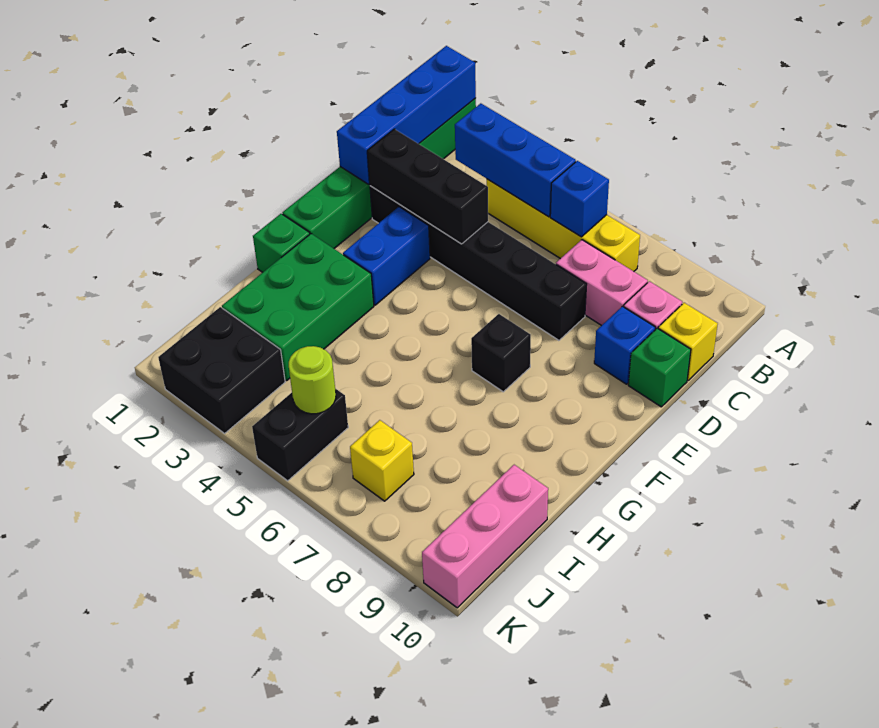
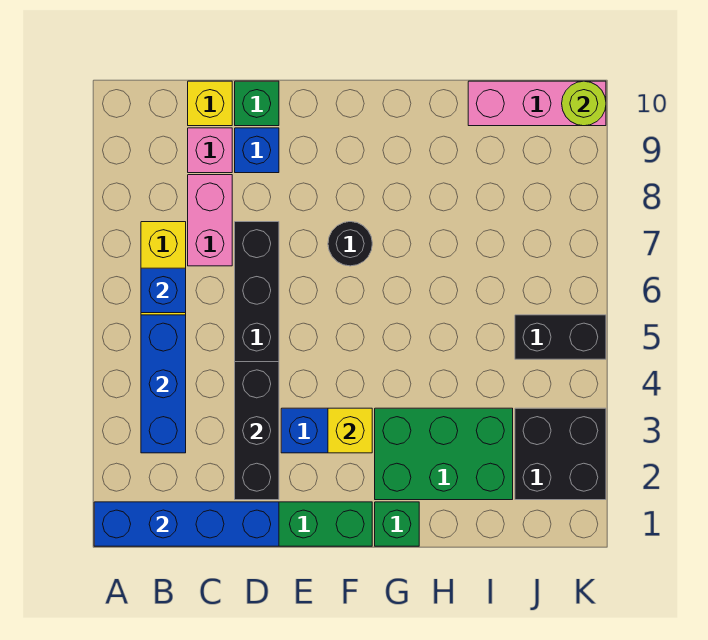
black brick F7 level 1 -> black round brick F7 level 1
lime round brick J5 level 2 -> lime round brick K10 level 2
yellow brick J7 level 1 -> yellow brick F3 level 2

